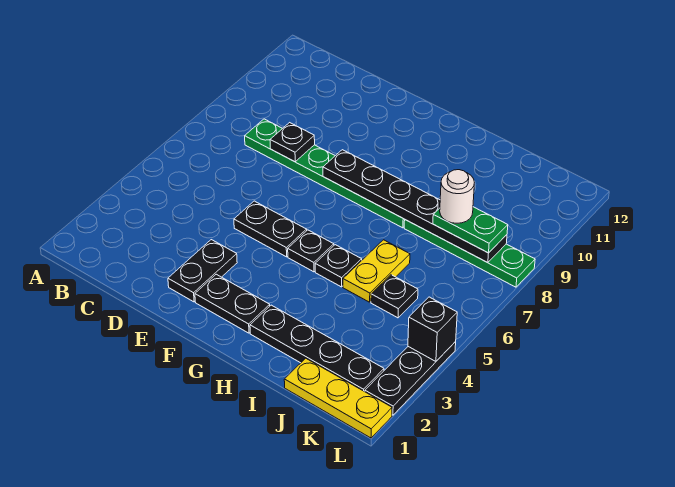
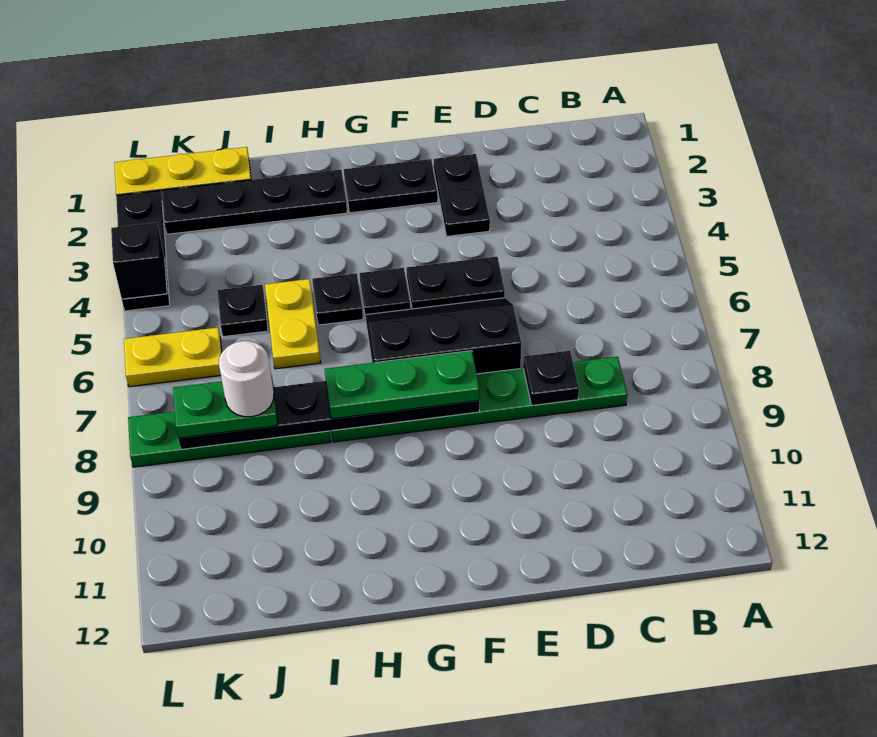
none -> black slope E6:G7 level 1 top 7
none -> green plate F8:H8 level 3
none -> yellow plate K6:L6 level 1

